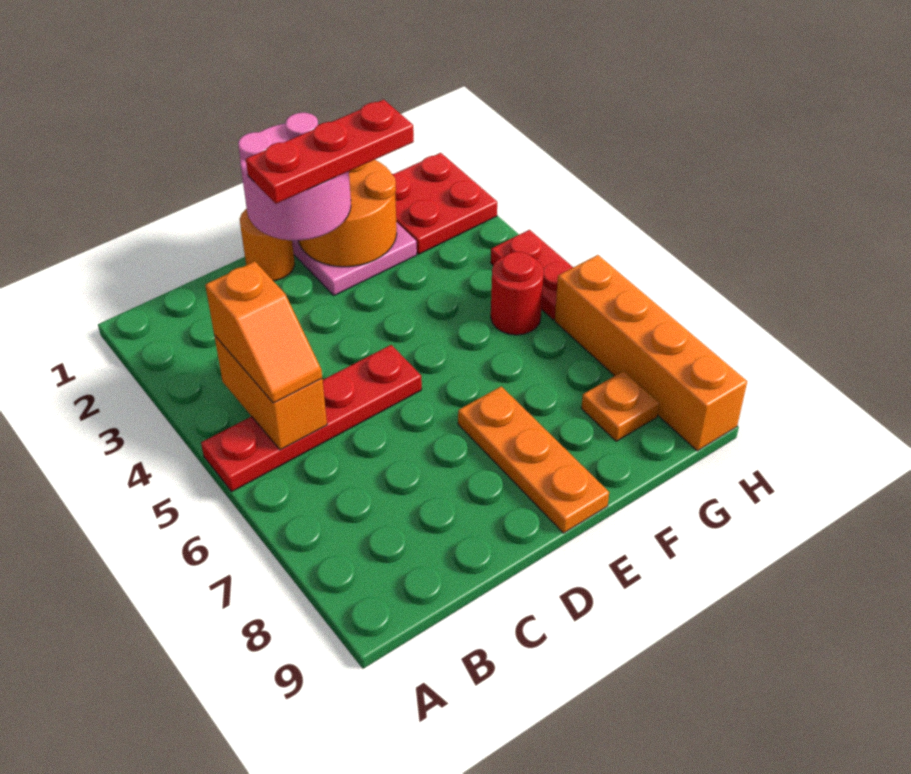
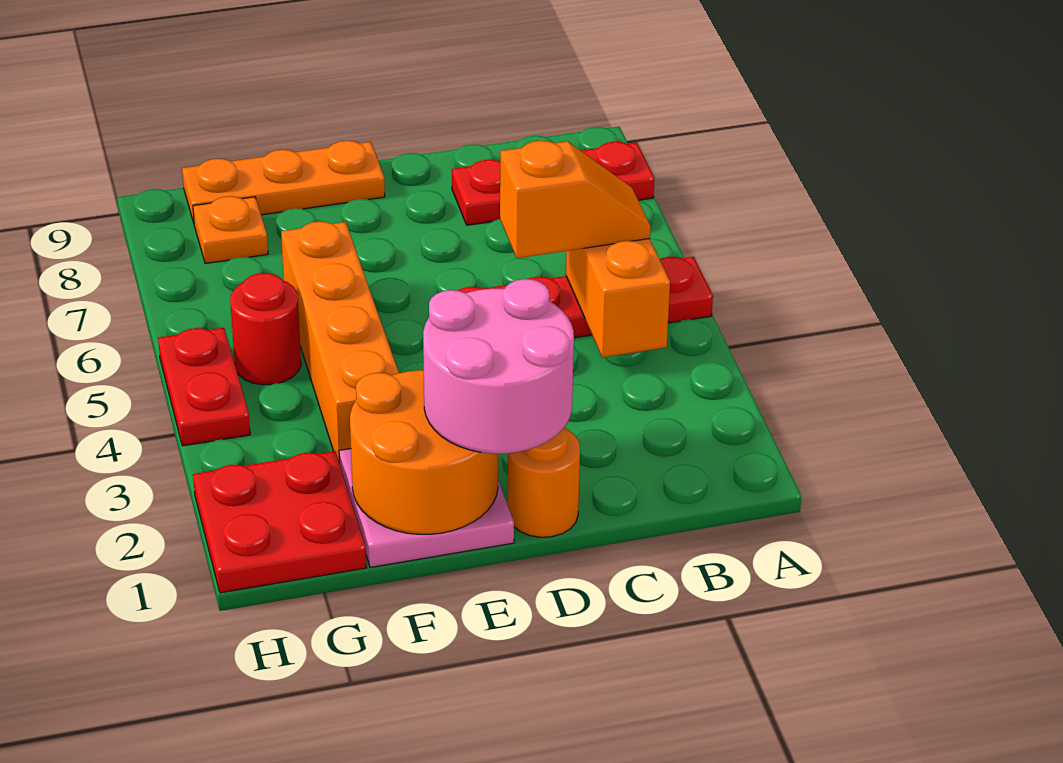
orange slope B4:B5 level 3 top 4 -> orange slope B5:C5 level 3 top C
red plate D2:F2 level 4 -> red plate A8:C8 level 1
orange plate E7:E9 level 1 -> orange plate E9:G9 level 1
orange brick H6:H9 level 1 -> orange brick F3:F6 level 1

